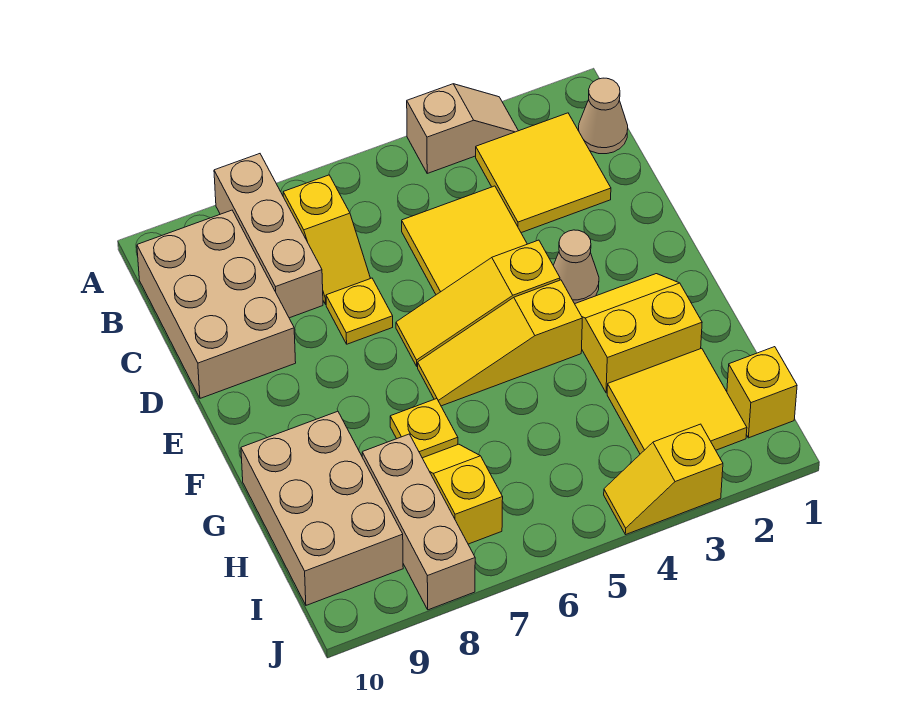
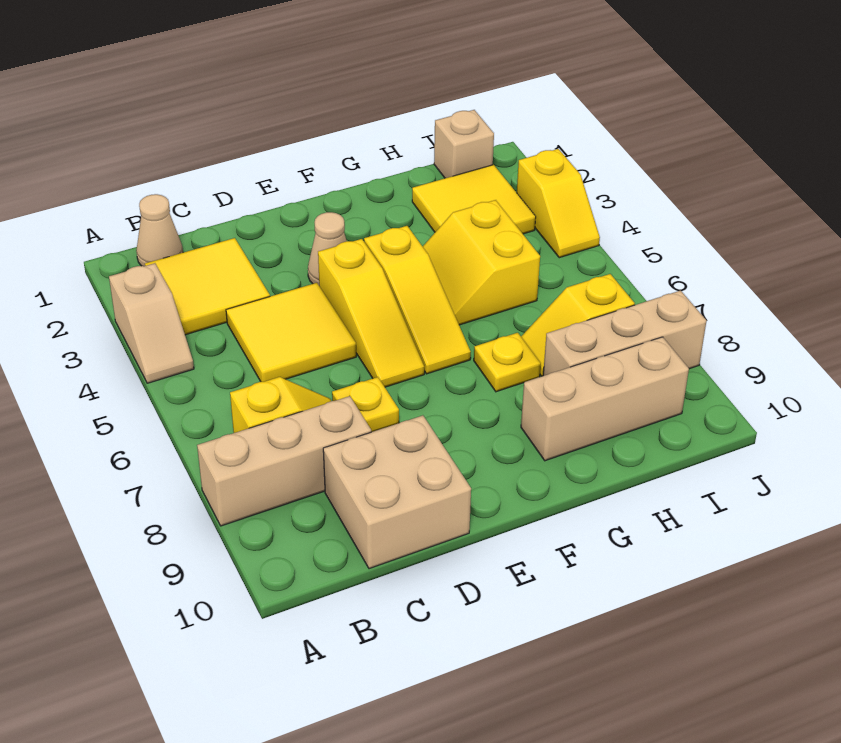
tan slope A3:A4 level 1 top 4 -> tan slope A3:A4 level 1 top 3
tan brick B9:D10 level 1 -> tan brick C9:D10 level 1
yellow slope F2:G3 level 1 top G -> yellow slope G4:H5 level 1 top H
tan brick G9:I10 level 1 -> tan brick G9:I9 level 1
yellow brick I1 level 1 -> tan brick I1 level 1

